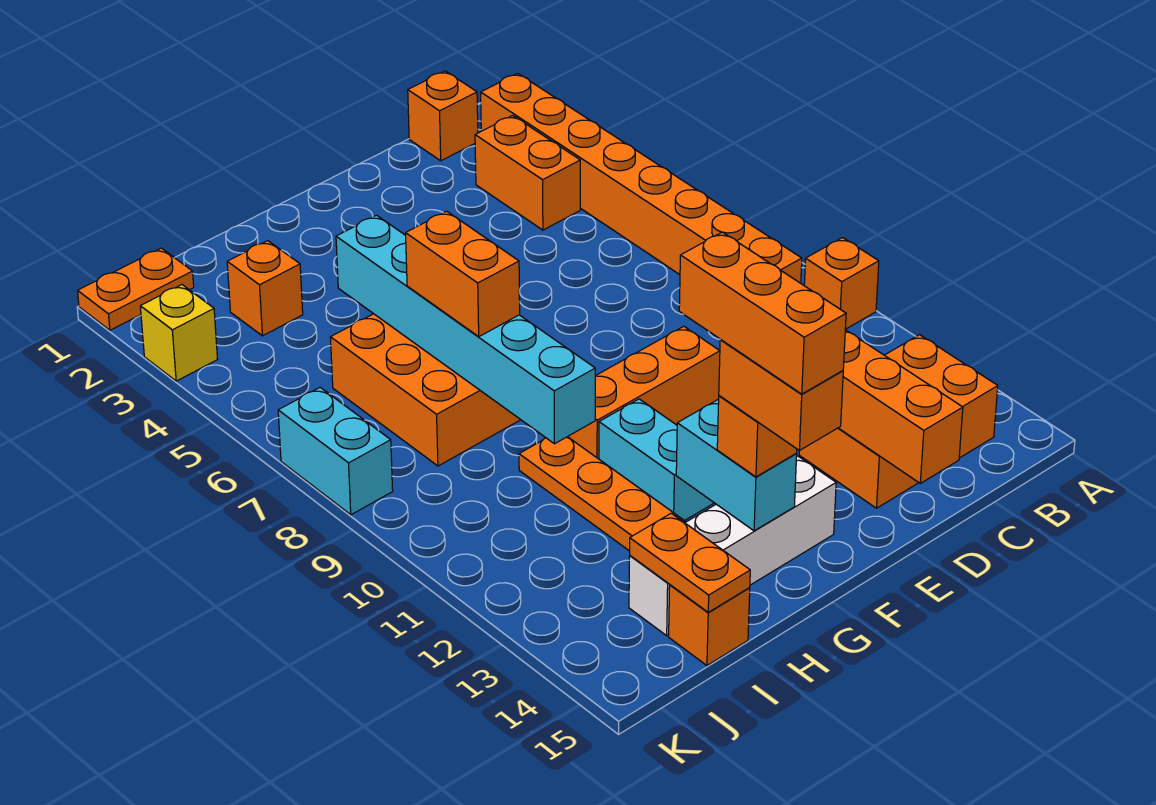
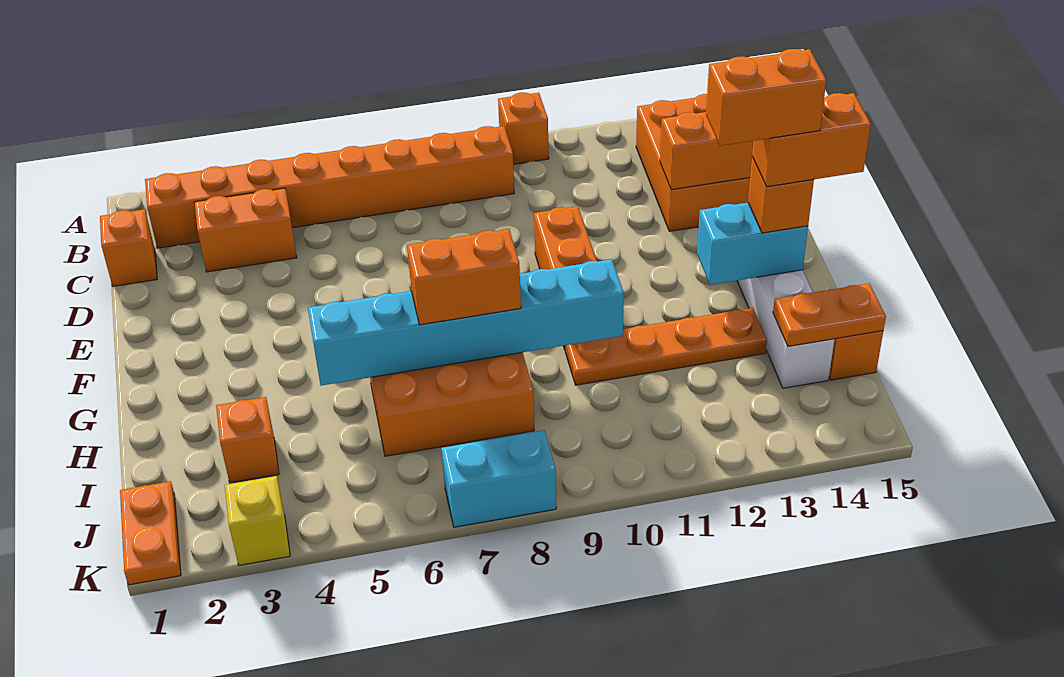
cyan brick G11:G12 level 1 -> none
orange brick G13:G15 level 5 -> orange brick G13:G14 level 5

